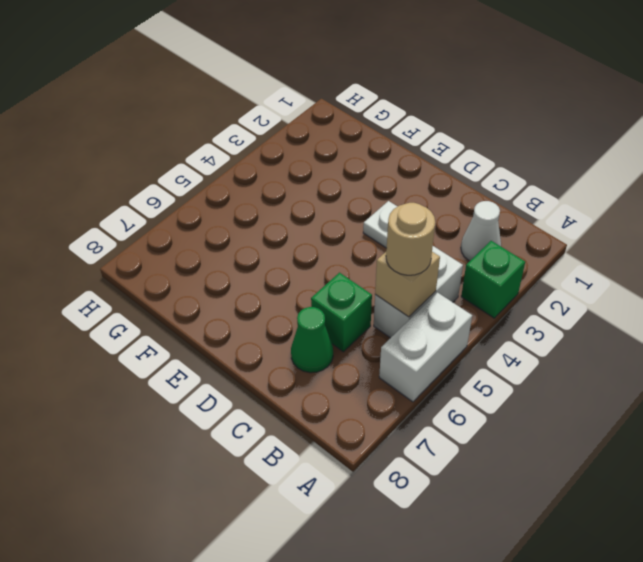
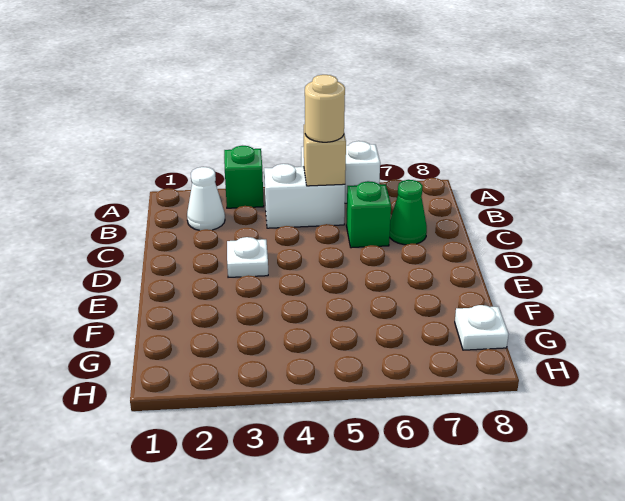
none -> white plate G8 level 1

